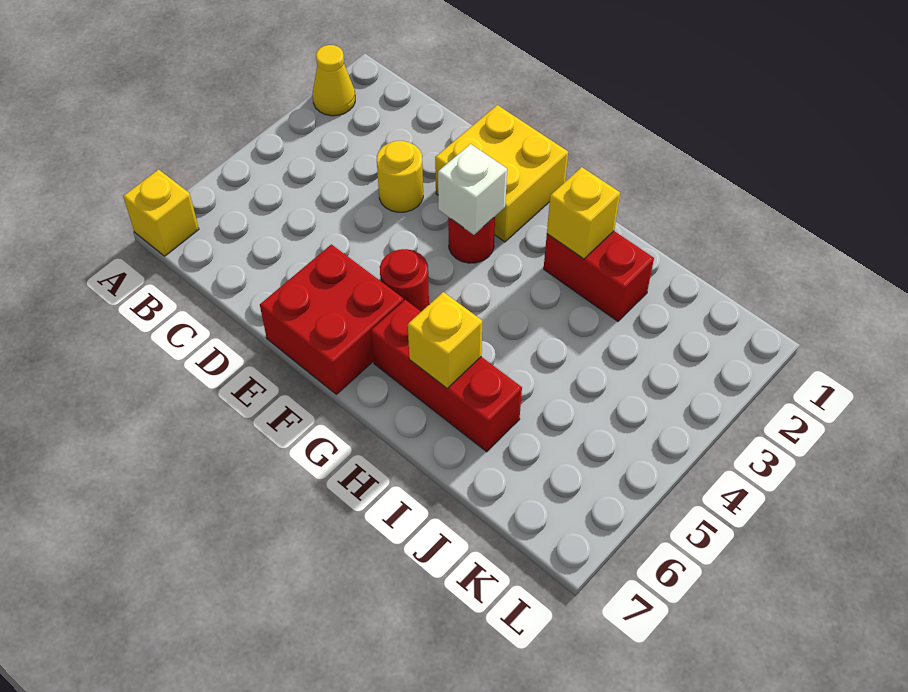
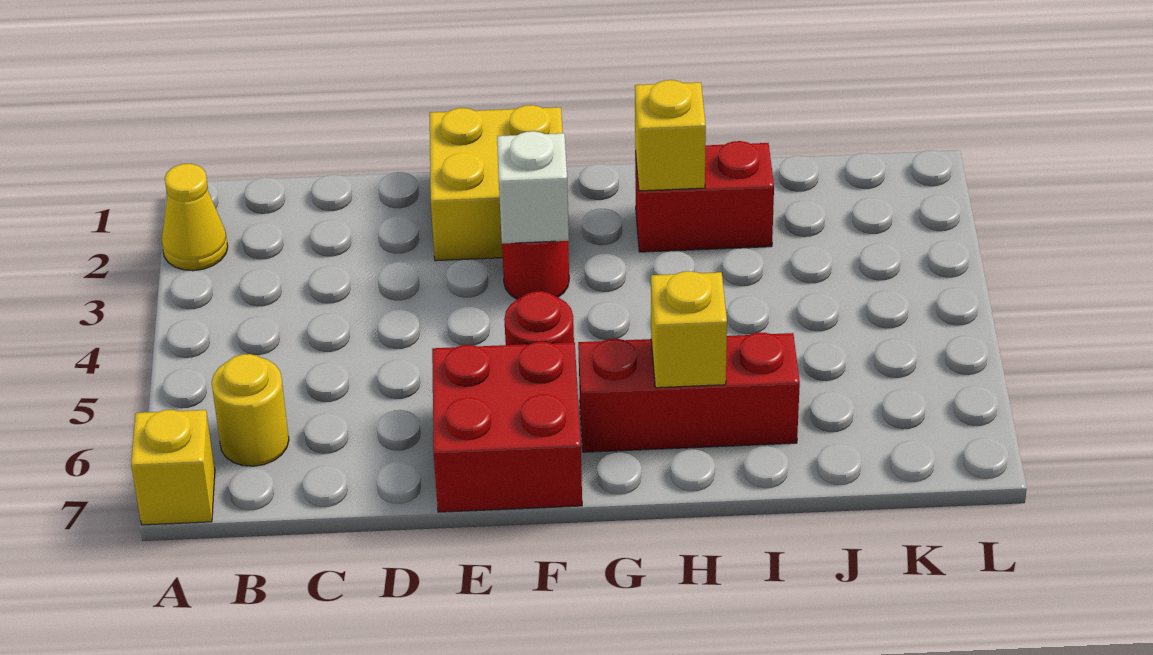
yellow round brick D3 level 1 -> yellow round brick B6 level 1

